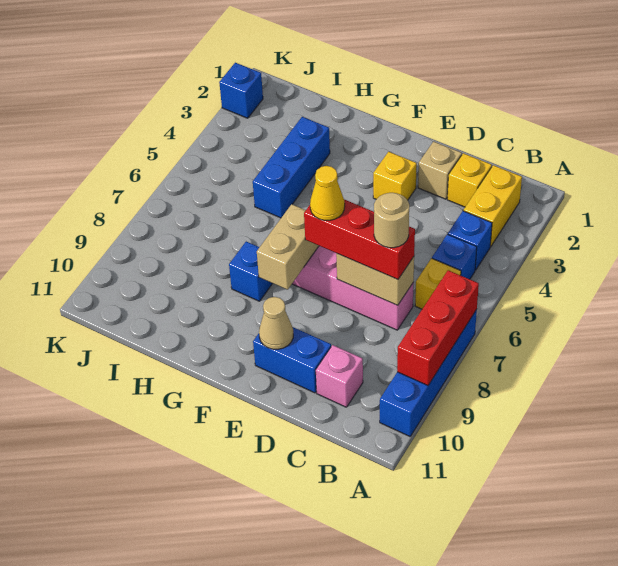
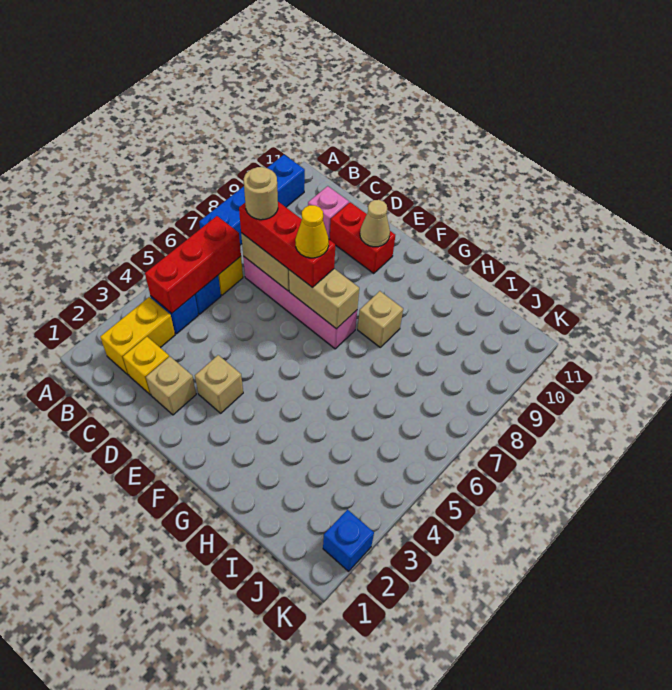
red brick A7:A9 level 2 -> red brick B4:B6 level 2
blue brick D10:E10 level 1 -> red brick D10:E10 level 1
yellow brick E3 level 1 -> tan brick E3 level 1
tan brick F7:F8 level 2 -> tan brick E7:F7 level 2
blue brick G8 level 1 -> tan brick G8 level 1
blue brick H3:H5 level 1 -> none

